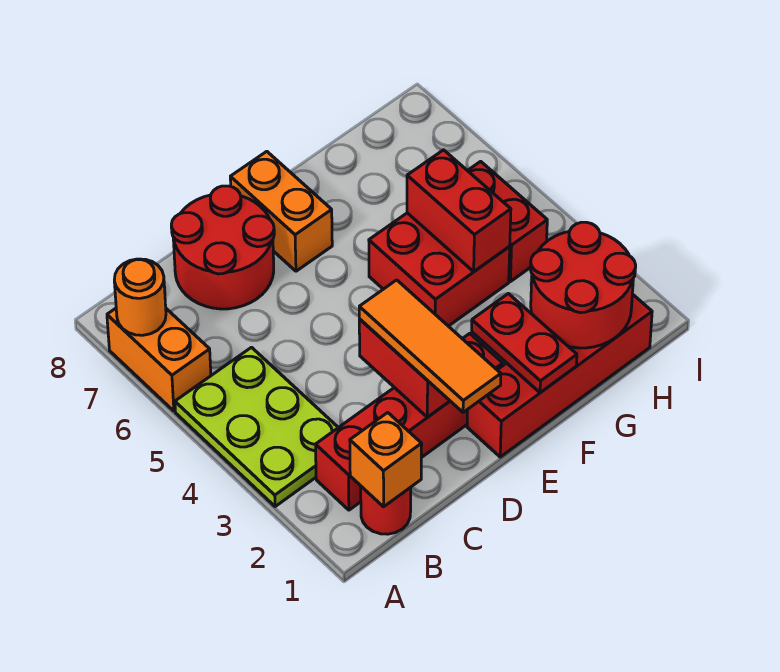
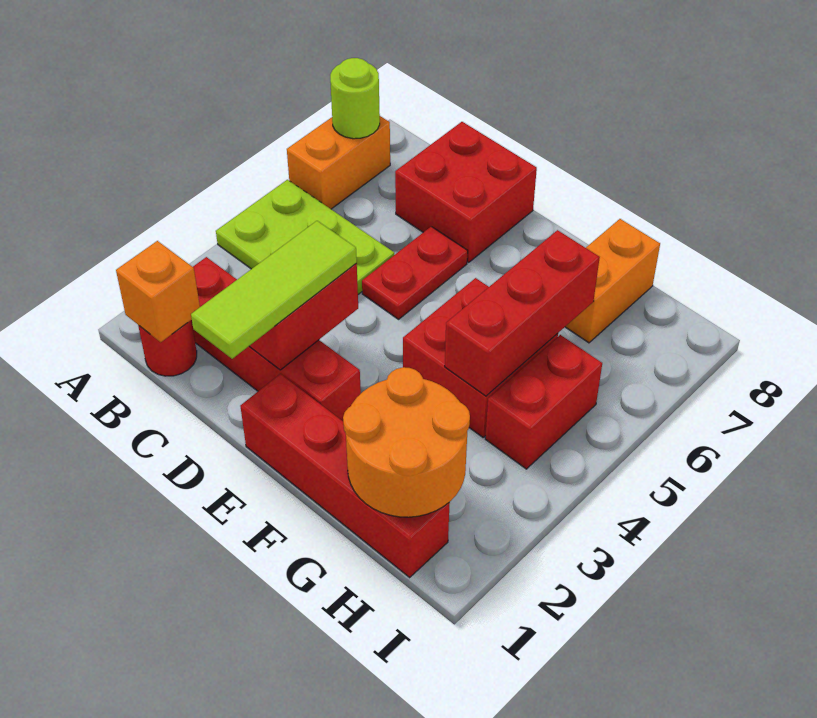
lime plate A3:B5 level 1 -> lime plate A4:C5 level 1
orange round brick A7 level 2 -> lime round brick A7 level 2
red round brick C7:D8 level 1 -> red brick C7:D8 level 1
orange tile D1:D3 level 3 -> lime tile D1:D3 level 3
orange brick E7:E8 level 1 -> orange brick G7:G8 level 1
red plate F1:F2 level 2 -> red plate D5:D6 level 1
red round brick G1:H2 level 2 -> orange round brick G1:H2 level 2
red brick G4:G5 level 2 -> red brick G4:G6 level 2

